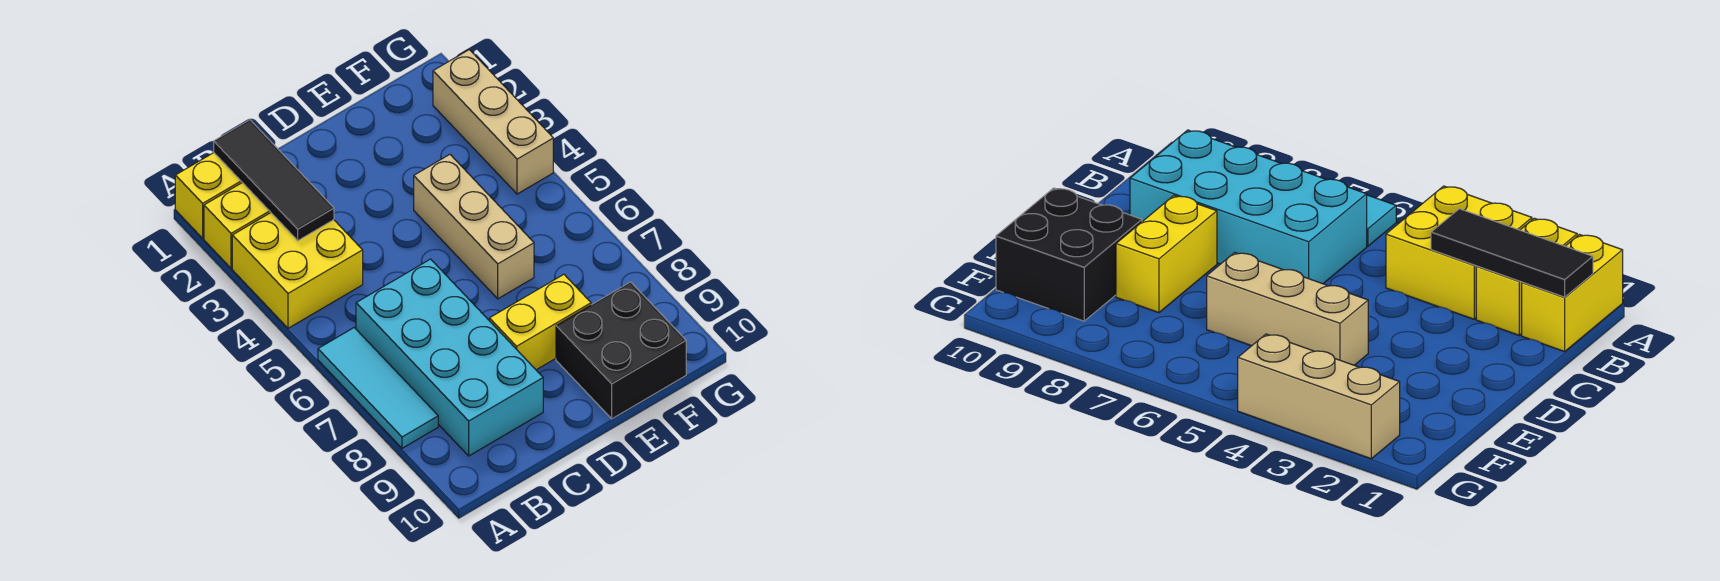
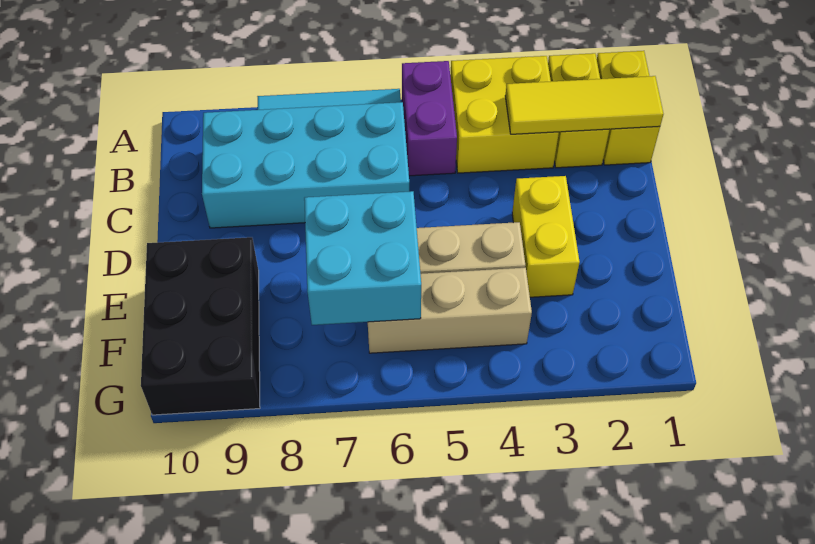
none -> purple brick A5:B5 level 1
black tile B1:B3 level 2 -> yellow tile B1:B3 level 2
yellow brick D8:E8 level 1 -> yellow brick D3:E3 level 1
none -> cyan brick E6:F7 level 2
black brick E9:F10 level 1 -> black brick E9:G10 level 1
tan brick G2:G4 level 1 -> tan brick F4:F6 level 1

